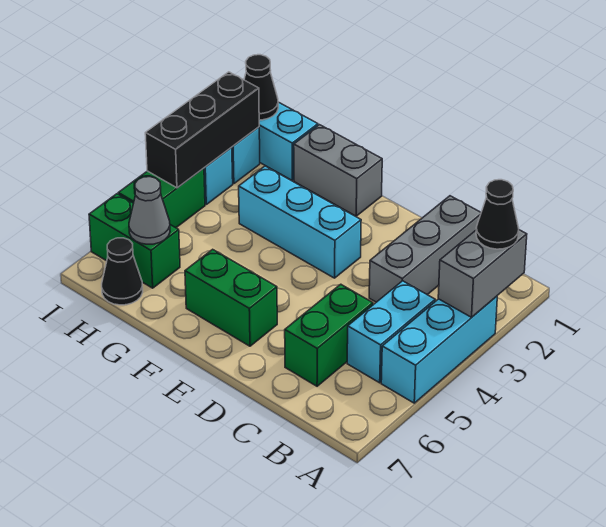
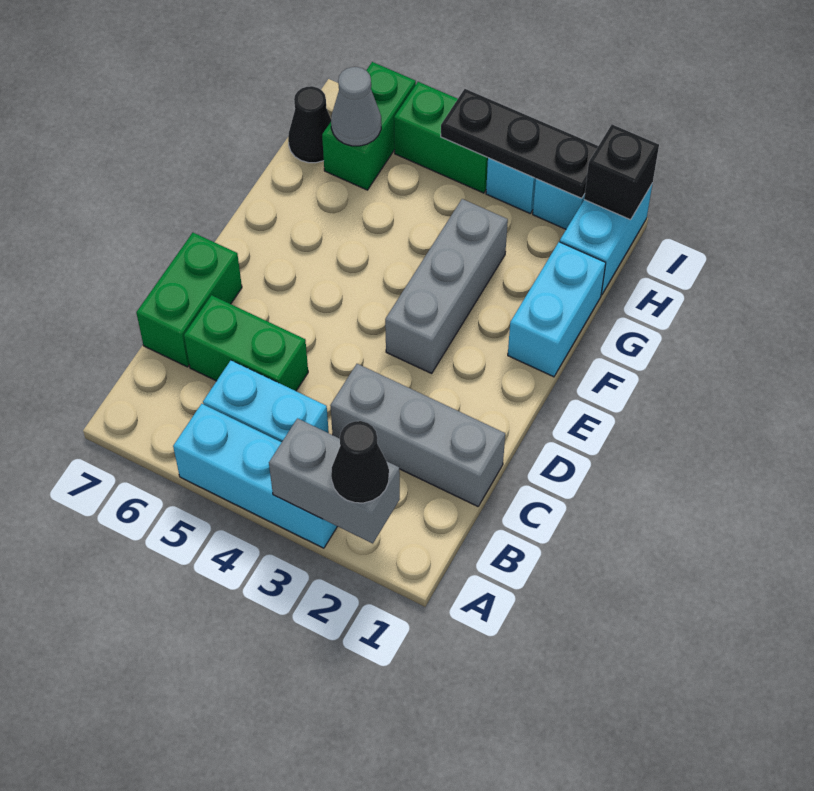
cyan brick E3:G3 level 1 -> grey brick E3:G3 level 1
green brick E6:F6 level 1 -> green brick C7:D7 level 1
grey brick F1:G1 level 1 -> cyan brick F1:G1 level 1
black cone I1 level 2 -> black brick I1 level 2
black brick I2:I4 level 2 -> black plate I2:I4 level 2

